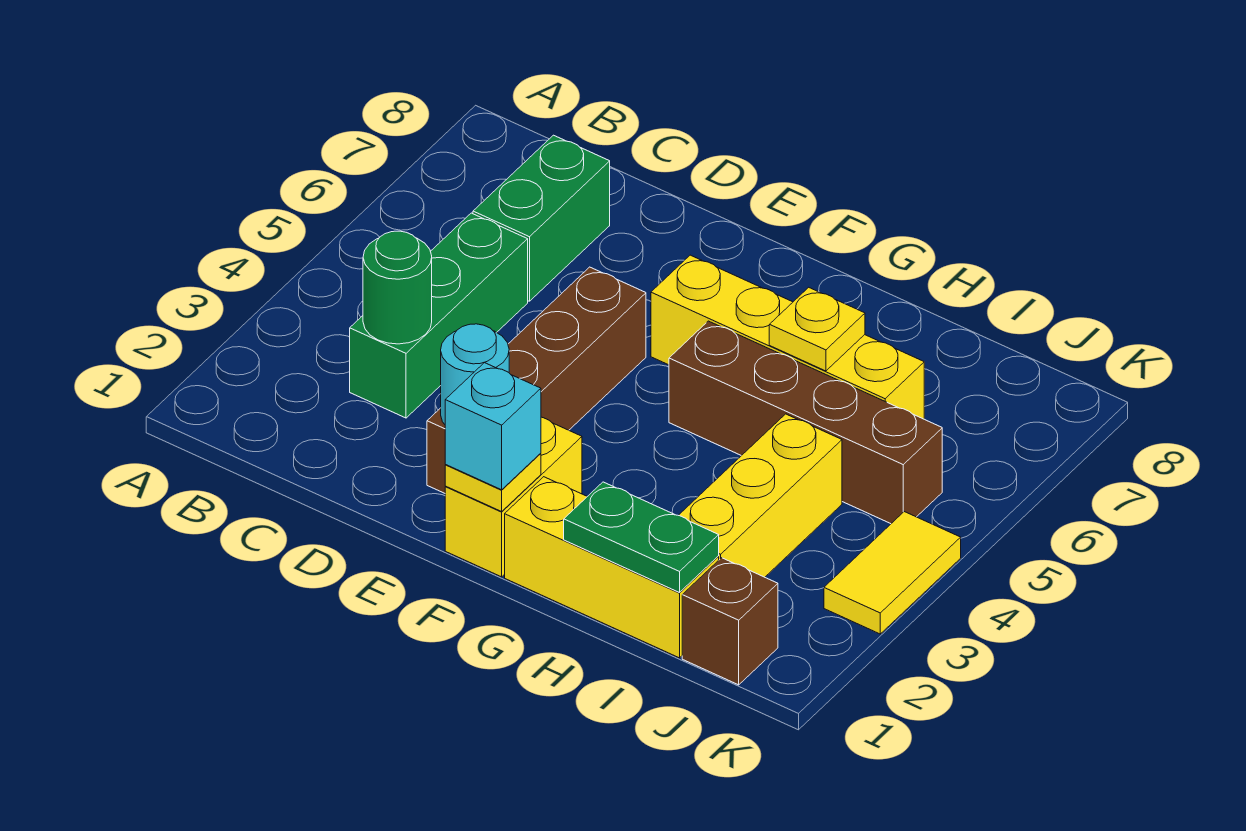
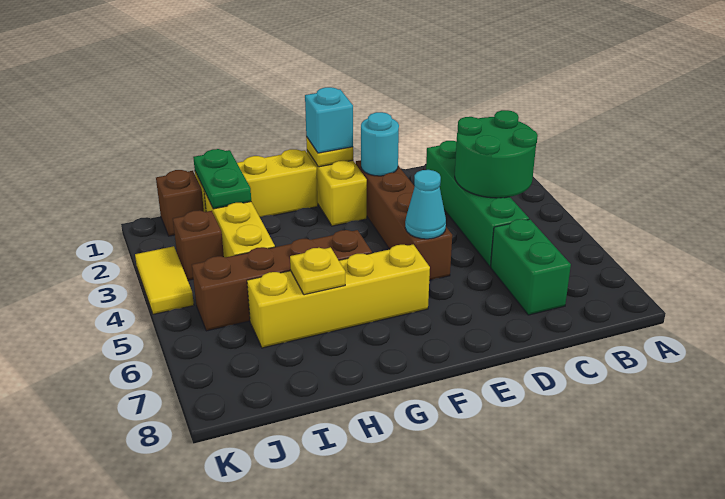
green brick C3:C5 level 1 -> green brick C2:C5 level 1
green round brick C3 level 2 -> green round brick B3:C4 level 2
none -> cyan cone E5 level 2
green plate H1:I1 level 2 -> green plate I1:I2 level 2
none -> brown brick J3 level 1

